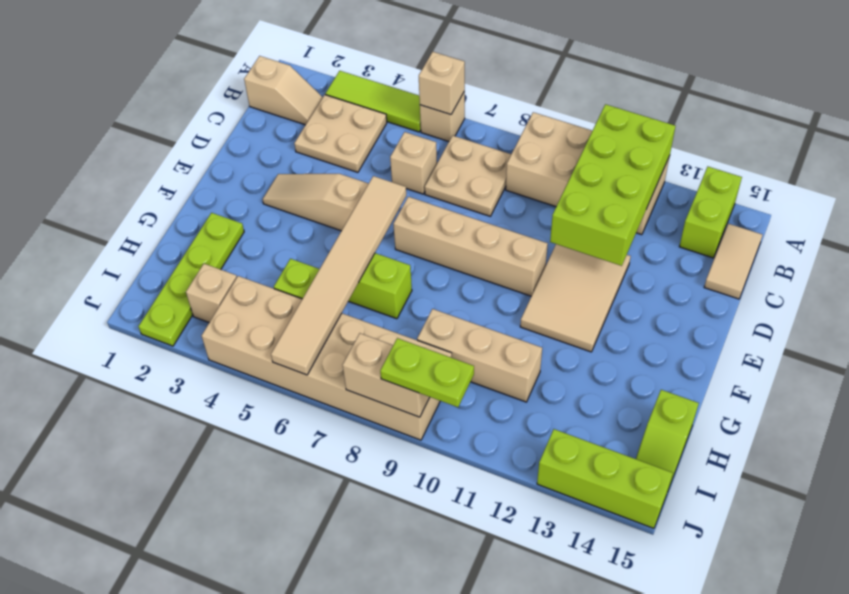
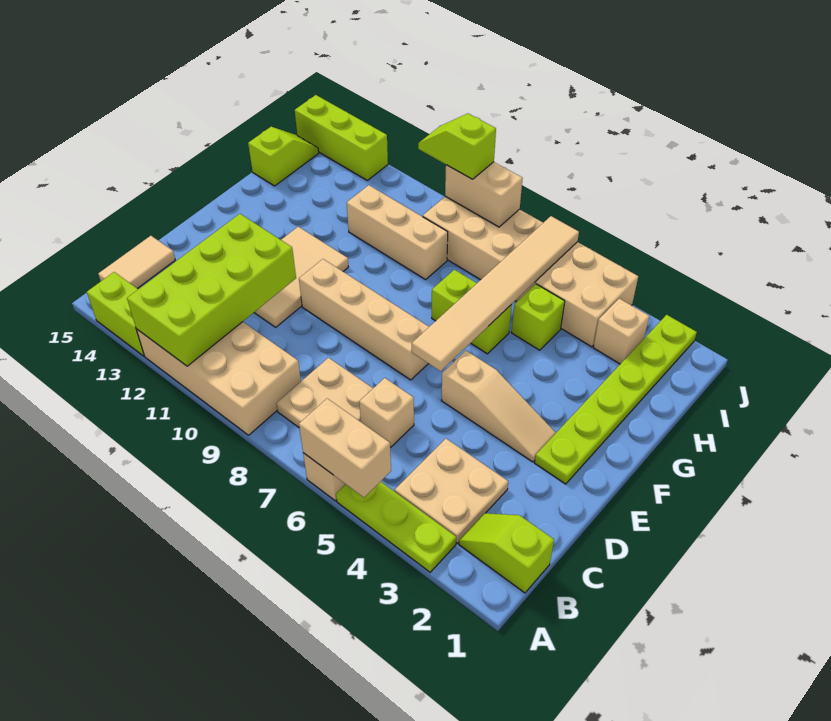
lime tile A3:A5 level 1 -> lime plate A3:A5 level 1
tan brick A6 level 2 -> tan brick A5:A6 level 2
lime brick A14:B14 level 1 -> lime brick A13:A14 level 1
tan slope B1:B2 level 1 top 1 -> lime slope B1:B2 level 1 top 1
lime plate G2:J2 level 1 -> lime plate E2:J2 level 1
lime plate J9:J10 level 3 -> lime slope J9:J10 level 3 top 9

